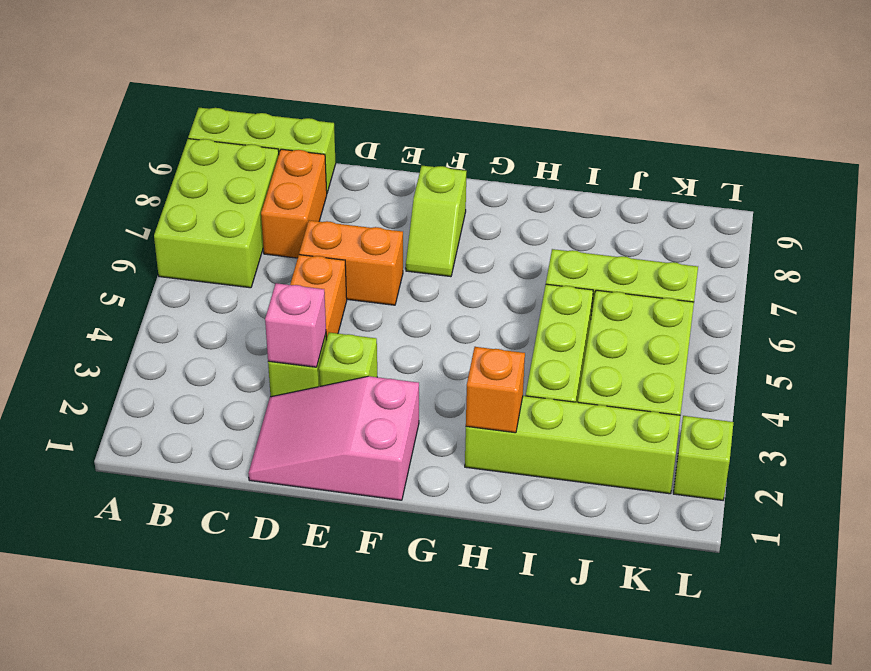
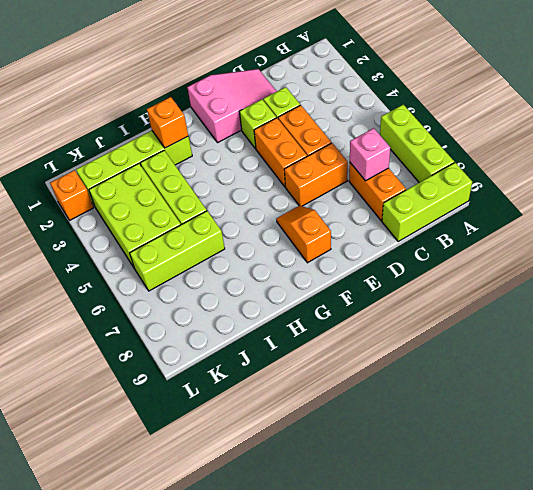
lime brick A6:B8 level 1 -> lime brick A6:A8 level 1
pink brick D3 level 2 -> pink brick C7 level 2
none -> orange brick E4:E5 level 1
lime slope F7:F8 level 1 top 8 -> orange slope F7:F8 level 1 top 8
lime brick L2 level 1 -> orange brick L2 level 1

